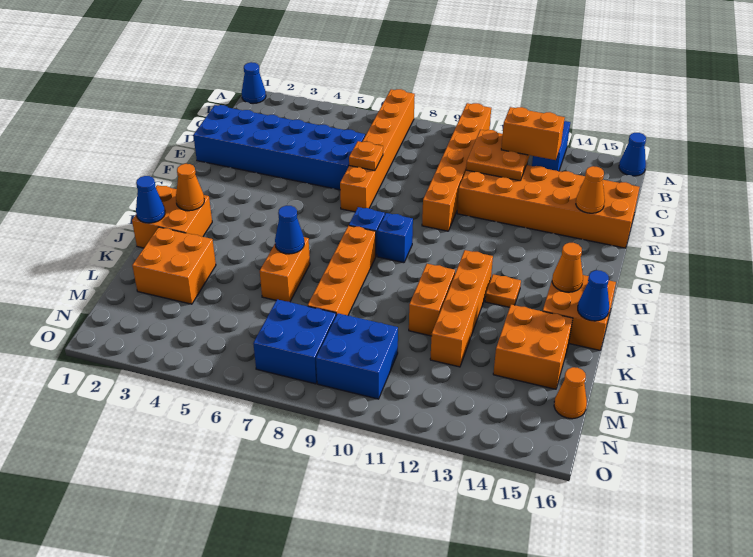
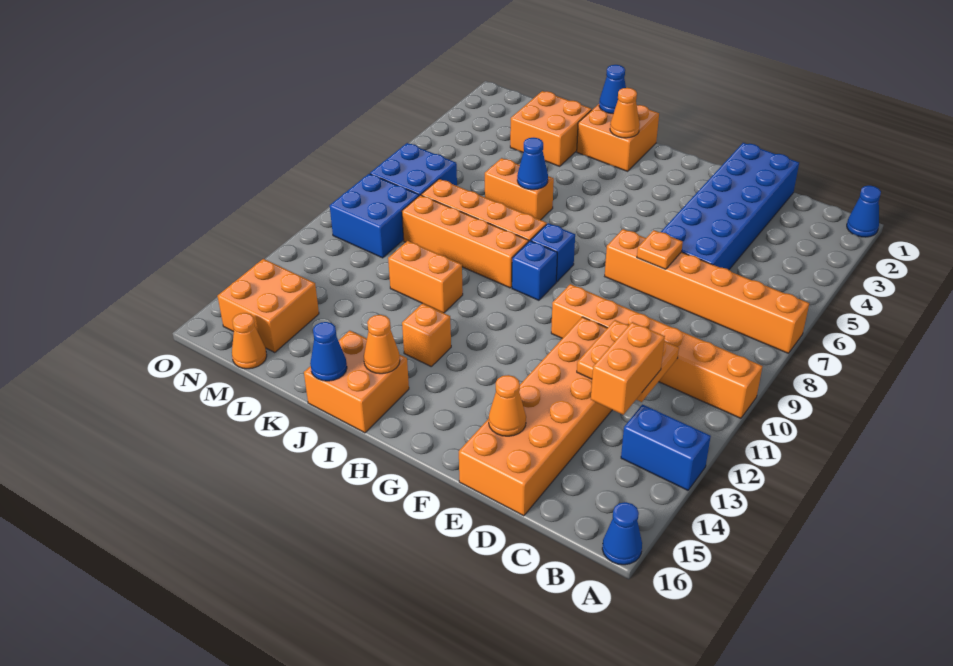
orange brick I12:L12 level 1 -> orange brick I9:L9 level 1
orange plate I13 level 1 -> orange brick I13 level 1
orange brick K14:L15 level 1 -> orange brick M14:N15 level 1

